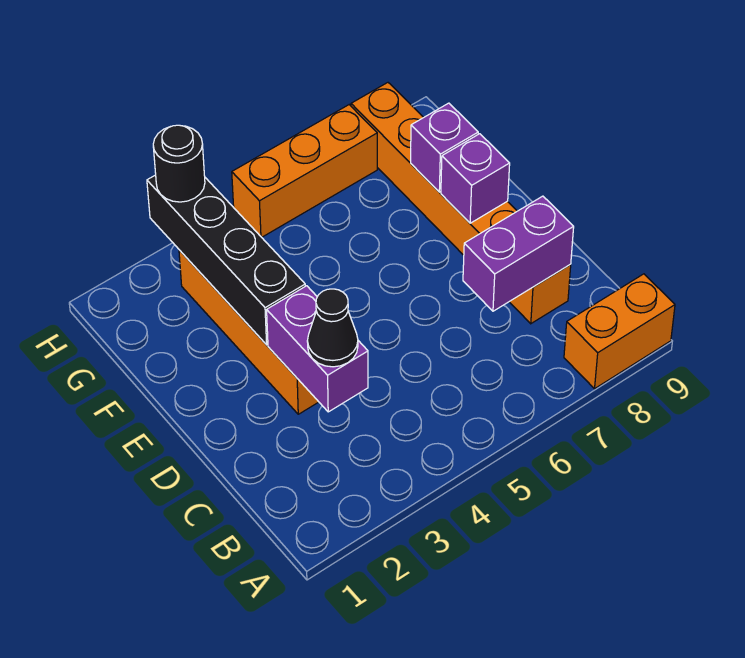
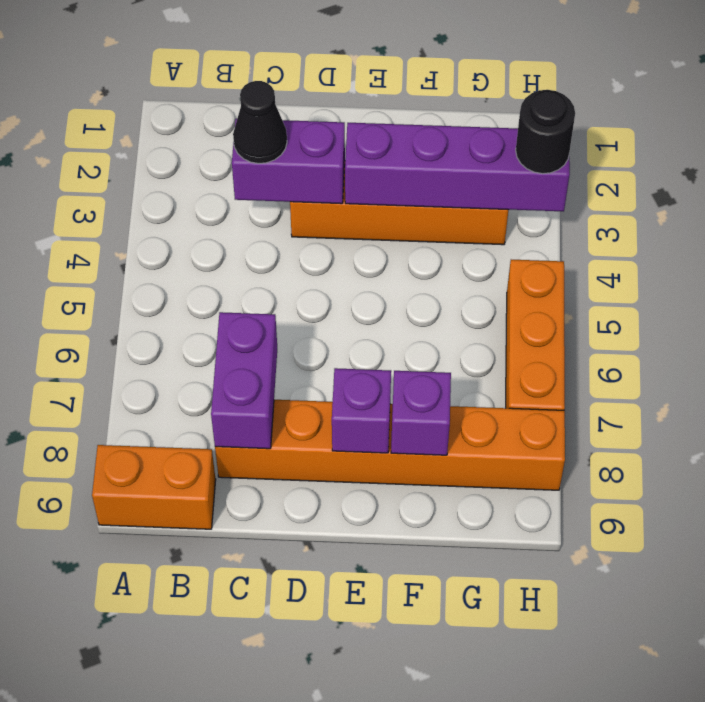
orange brick A8:A9 level 1 -> orange brick A9:B9 level 1
black brick E3:H3 level 2 -> purple brick E3:H3 level 2

